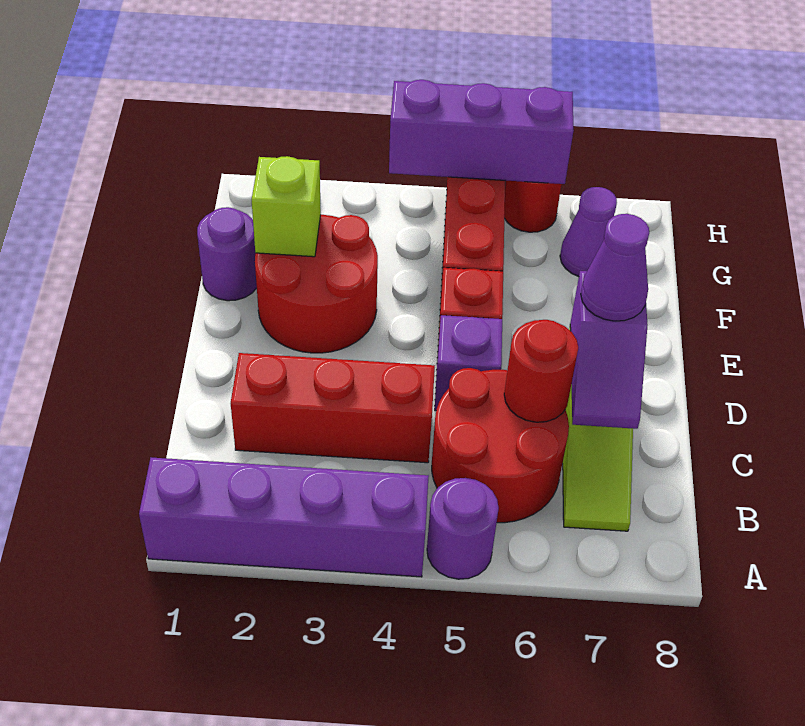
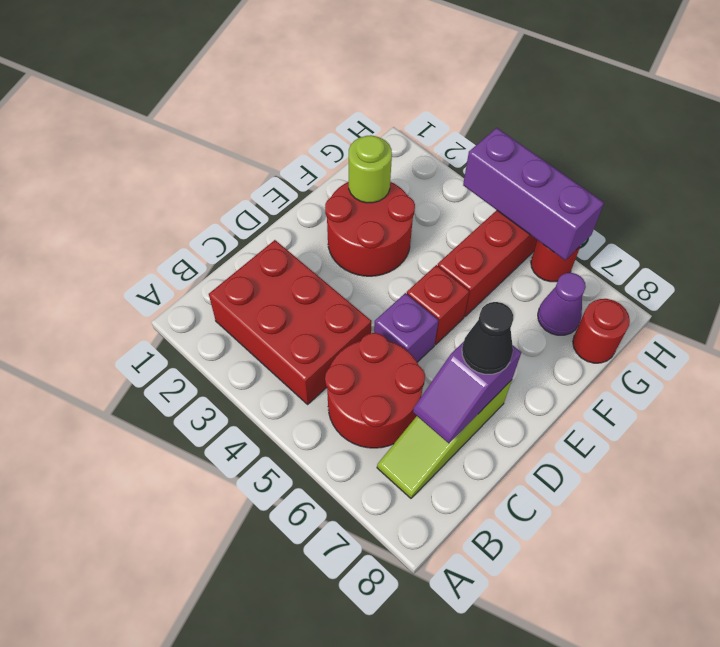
purple brick A1:A4 level 1 -> none
purple round brick A5 level 1 -> none
red brick C2:C4 level 1 -> red brick B2:C4 level 1
red round brick C6 level 2 -> red round brick G8 level 1
purple cone D7 level 3 -> black cone D7 level 3
purple round brick F1 level 1 -> none
lime brick F2 level 2 -> lime round brick F2 level 2

